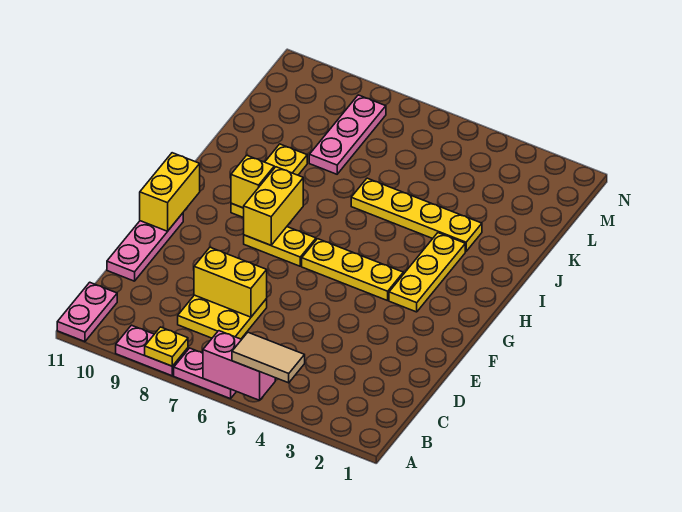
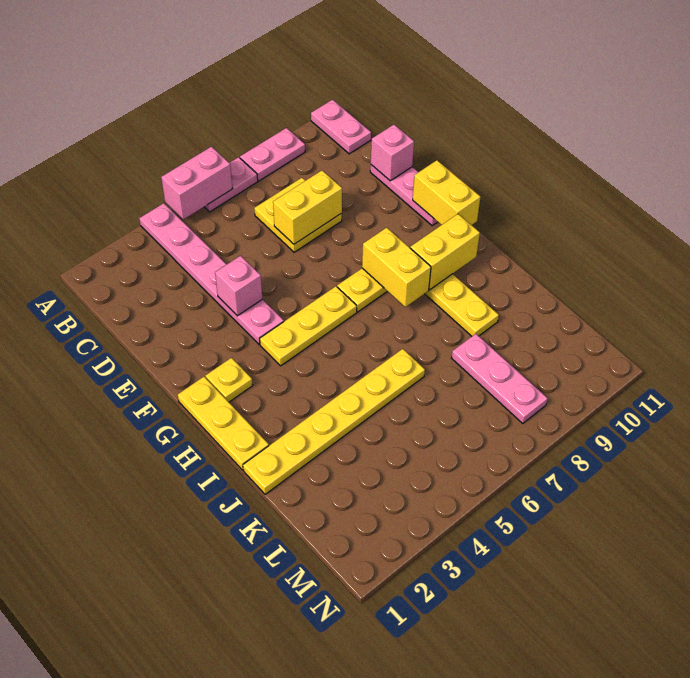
none -> pink plate A4:F4 level 1
tan tile A4:A5 level 3 -> none
yellow plate A8 level 2 -> yellow plate G2 level 1
none -> pink brick D11 level 2
none -> pink brick E4 level 2
yellow plate G3:I3 level 1 -> yellow plate G1:I1 level 1
yellow brick H9 level 2 -> yellow brick H9:H10 level 2
yellow plate J3:J6 level 1 -> yellow plate J1:J6 level 1

